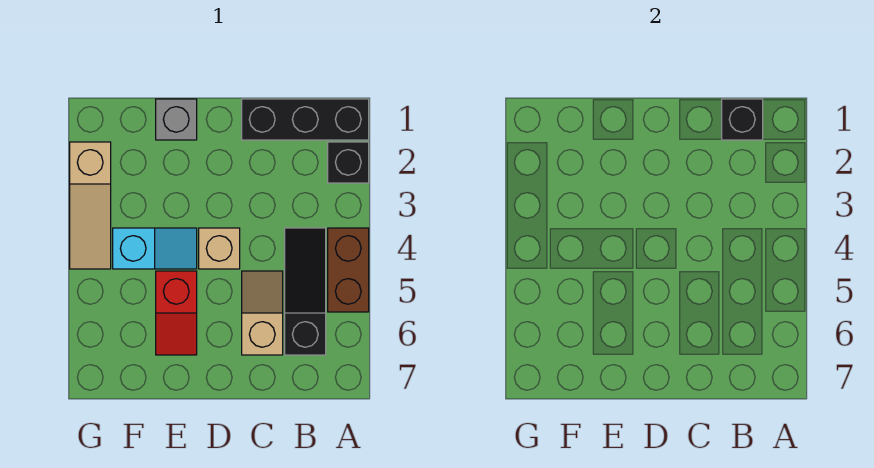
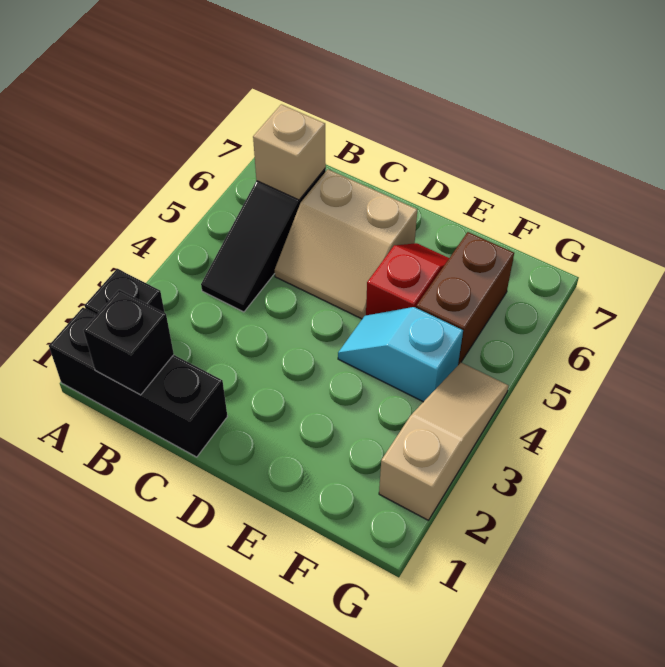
brown brick A4:A5 level 1 -> brown brick F5:F6 level 1
tan slope C5:C6 level 1 top 6 -> tan slope C5:D6 level 1 top 6
tan brick D4 level 1 -> tan brick B6 level 2
grey brick E1 level 1 -> none

